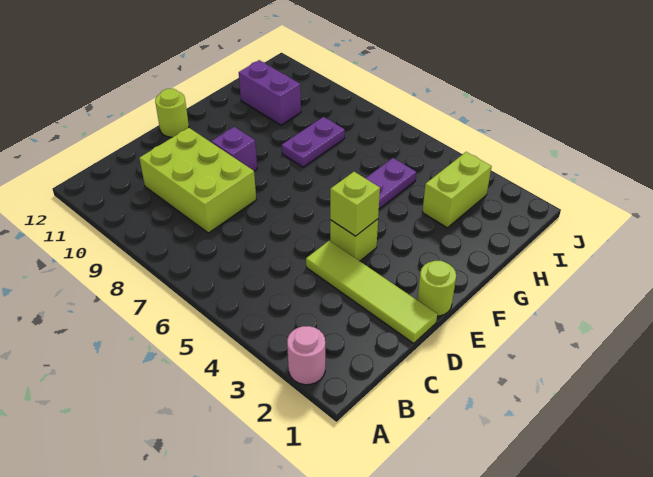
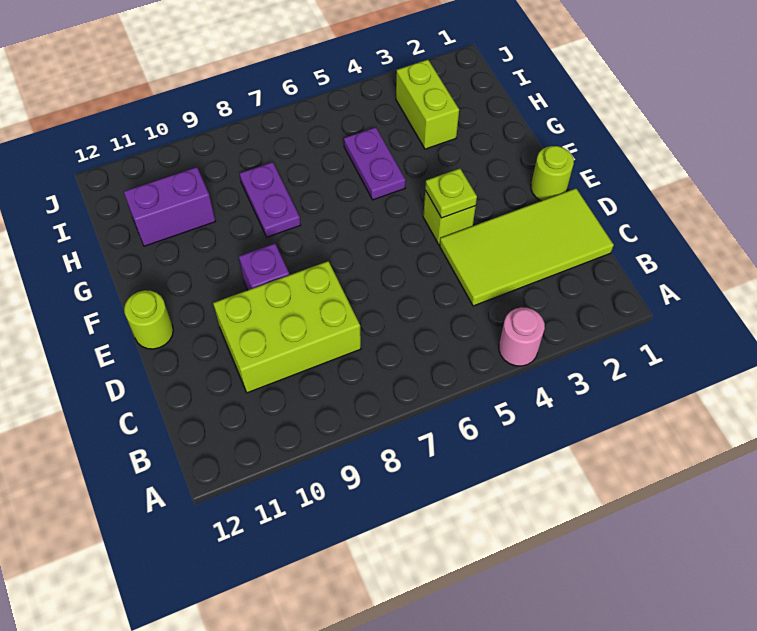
pink round brick A2 level 1 -> pink round brick A4 level 1
lime tile D1:D4 level 1 -> lime tile C1:D4 level 1
lime brick E4 level 2 -> lime plate E4 level 2

